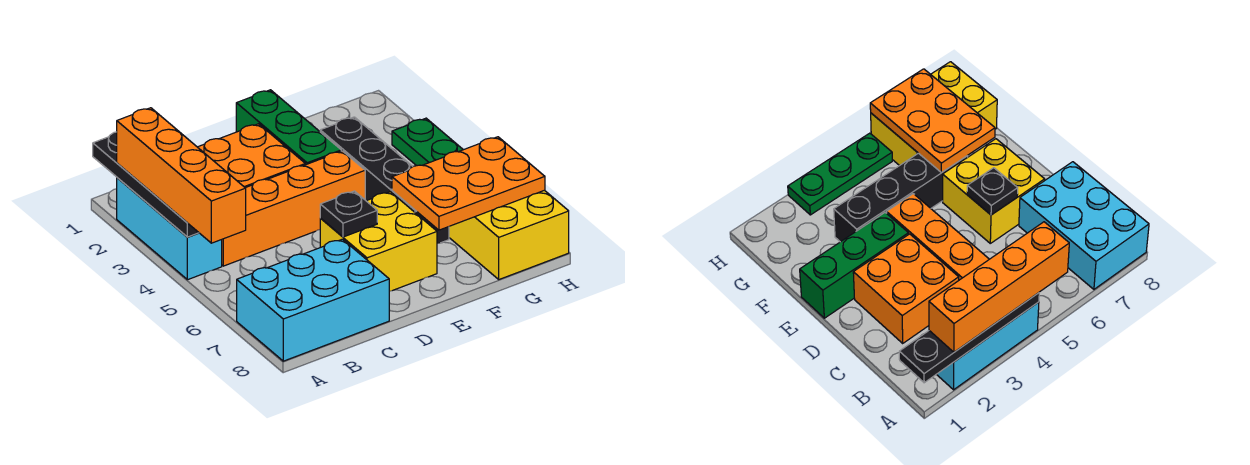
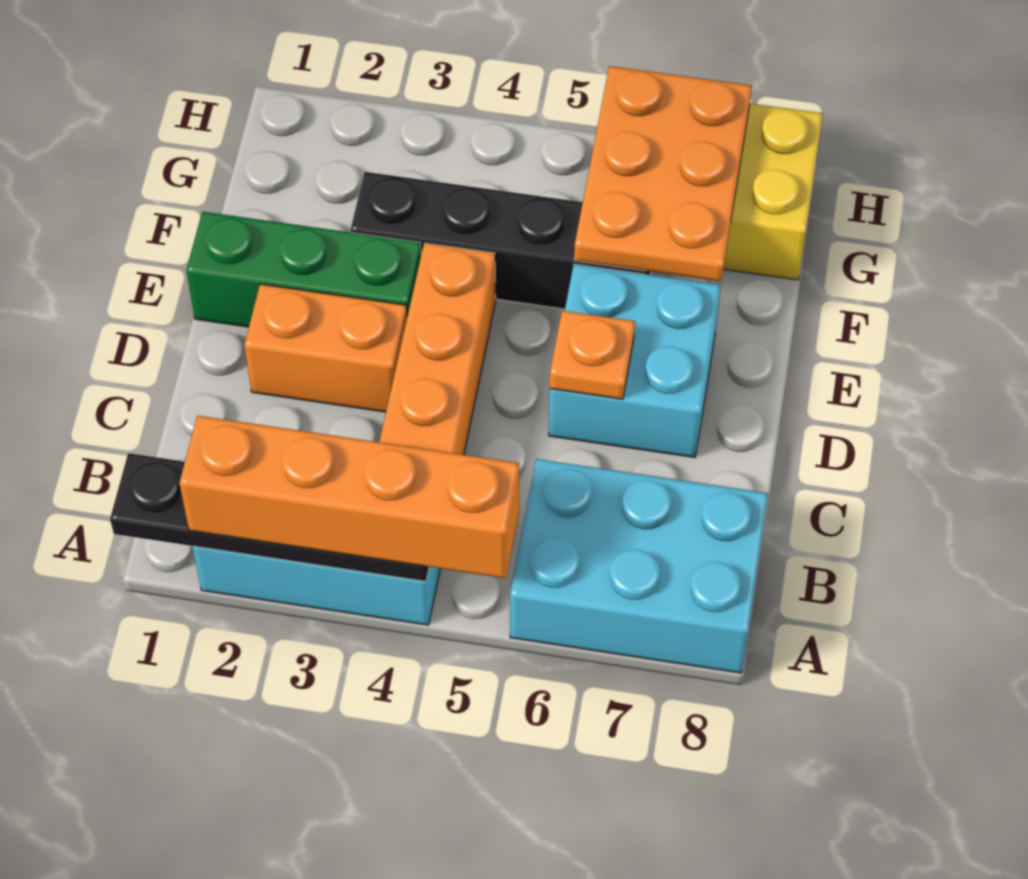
cyan brick A7:C8 level 1 -> cyan brick A6:B8 level 1
orange brick C2:D3 level 1 -> orange brick D2:D3 level 1
yellow brick D6:E7 level 1 -> cyan brick D6:E7 level 1
black plate D6 level 2 -> orange plate D6 level 2
green plate H3:H5 level 1 -> none

